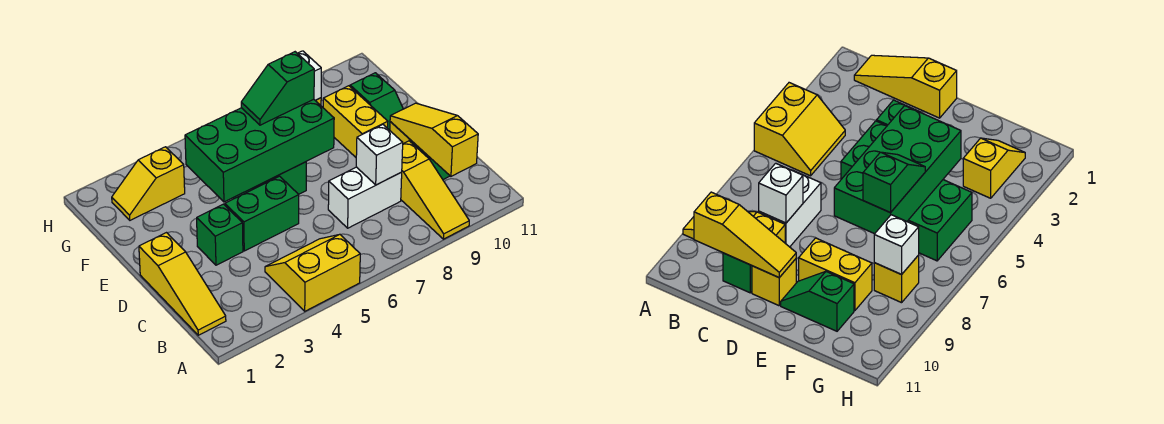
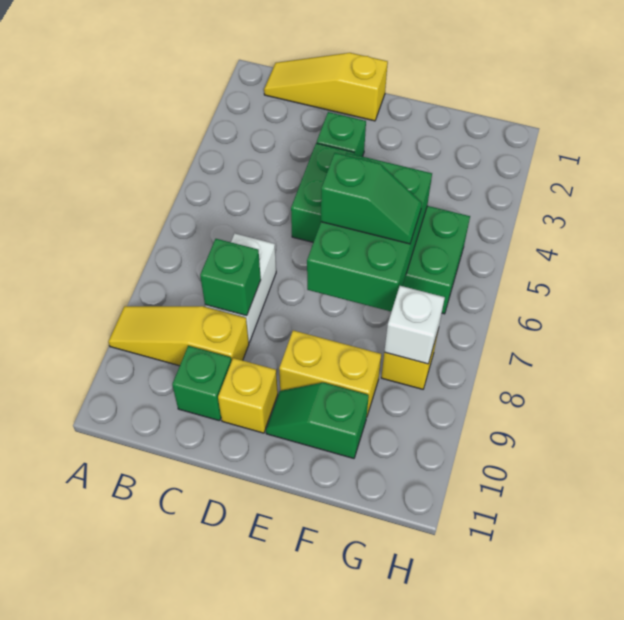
yellow slope A4:B5 level 1 top A -> none
yellow slope B10:D10 level 2 top B -> none
white brick C8 level 2 -> green brick C8 level 2
green brick E4:F7 level 2 -> green brick E5:F7 level 2
green slope F6:F7 level 3 top 7 -> green slope E6:F6 level 3 top E
yellow slope G2:G3 level 1 top 3 -> none

